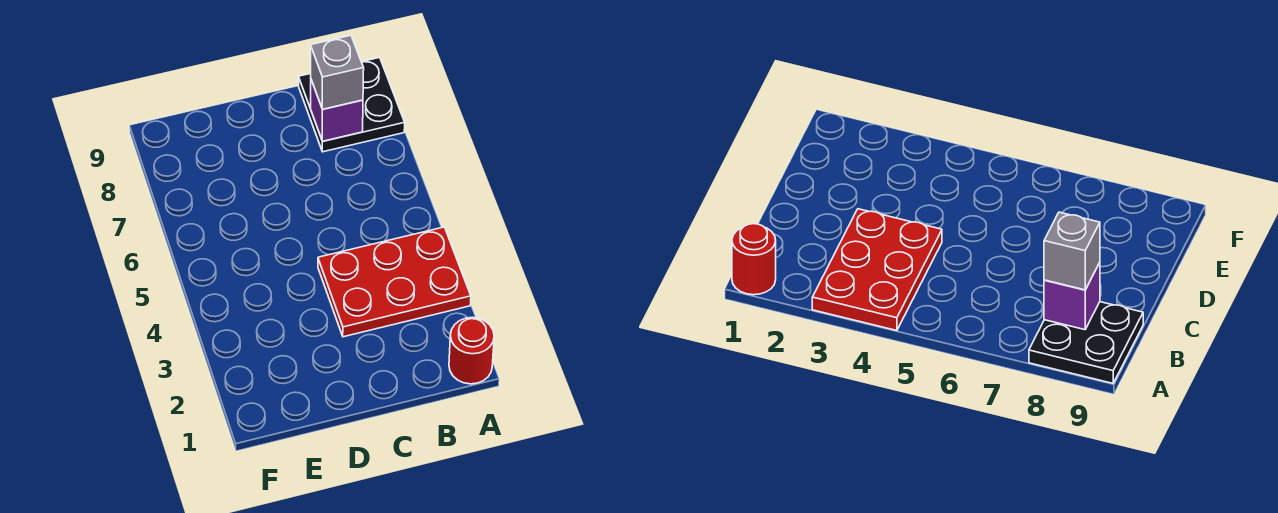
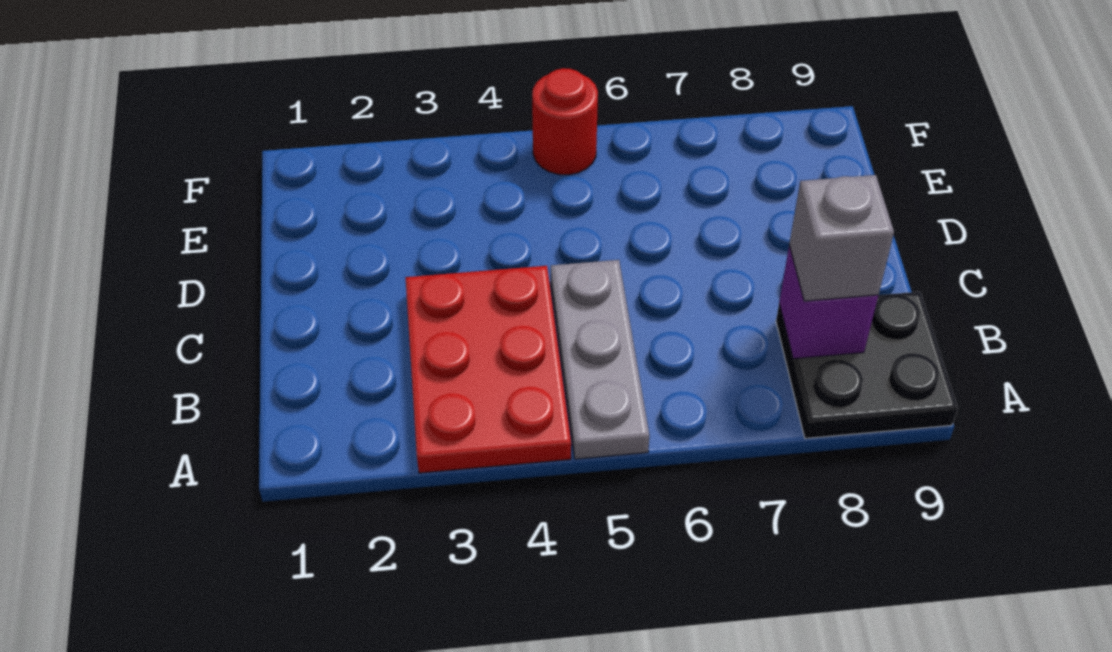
red round brick A1 level 1 -> red round brick F5 level 1
none -> grey plate A5:C5 level 1

